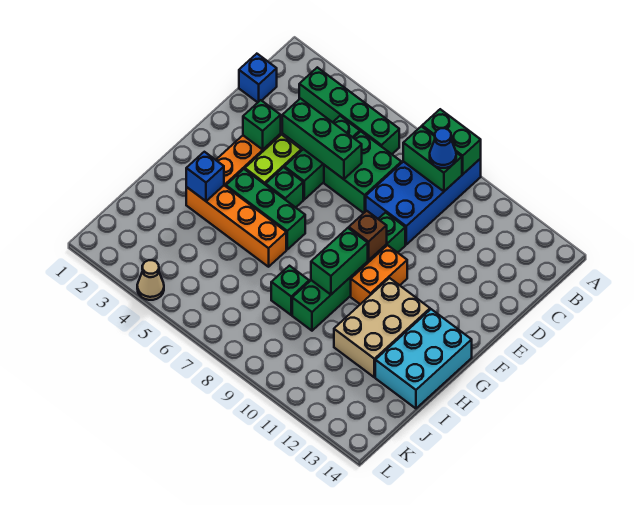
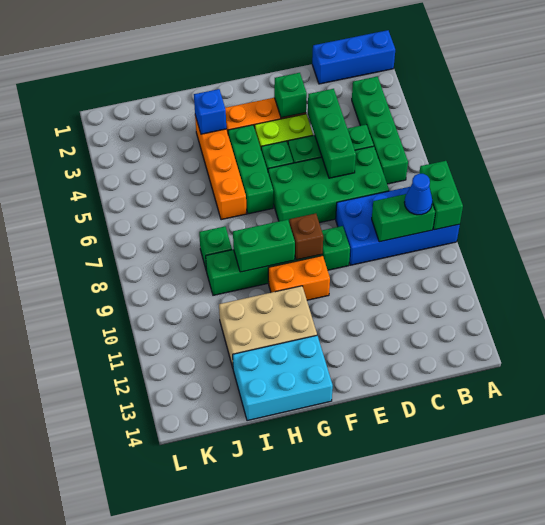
green brick B8:B9 level 2 -> green brick B9:C9 level 2
blue brick C1 level 1 -> blue brick A1:C1 level 1
green brick C6:D7 level 1 -> green brick C6:F7 level 1
tan cone L4 level 1 -> none

